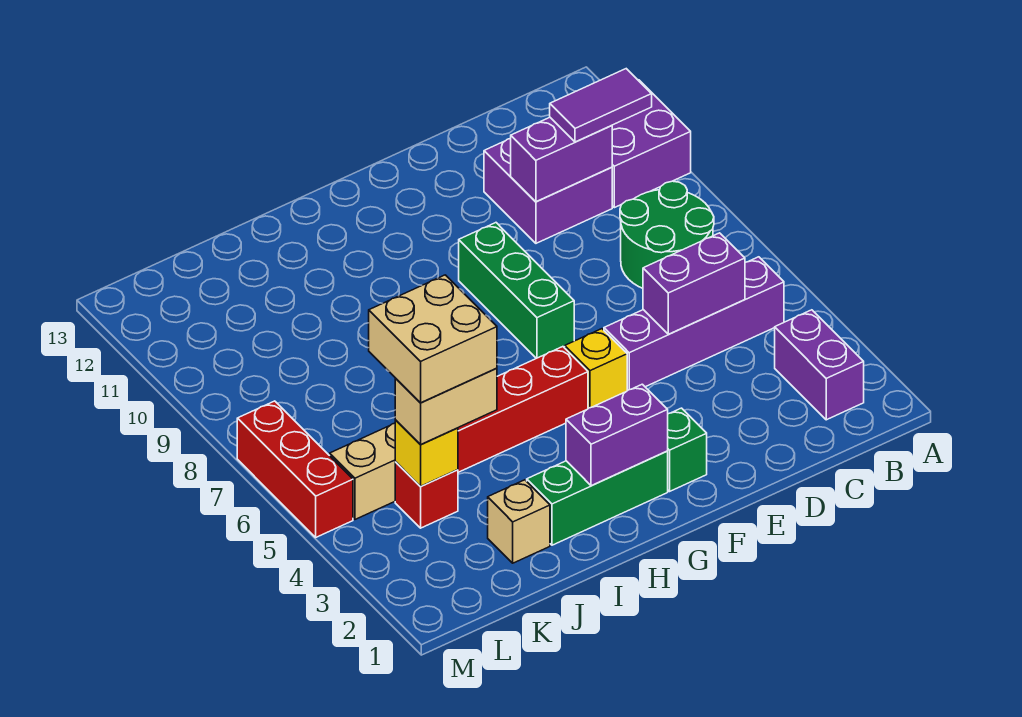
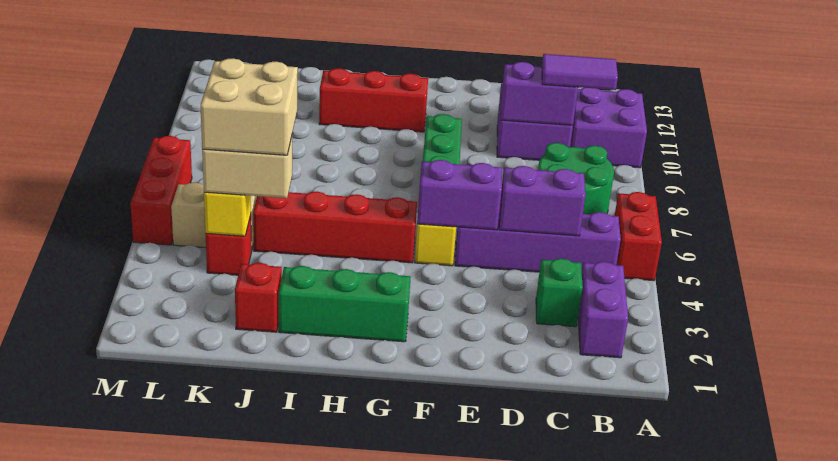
none -> red brick A5:A6 level 1
green brick F2 level 1 -> green brick C3 level 1
purple brick G2:H2 level 2 -> purple brick E5:F5 level 2
none -> red brick G11:I11 level 1
tan brick J2 level 1 -> red brick J2 level 1

